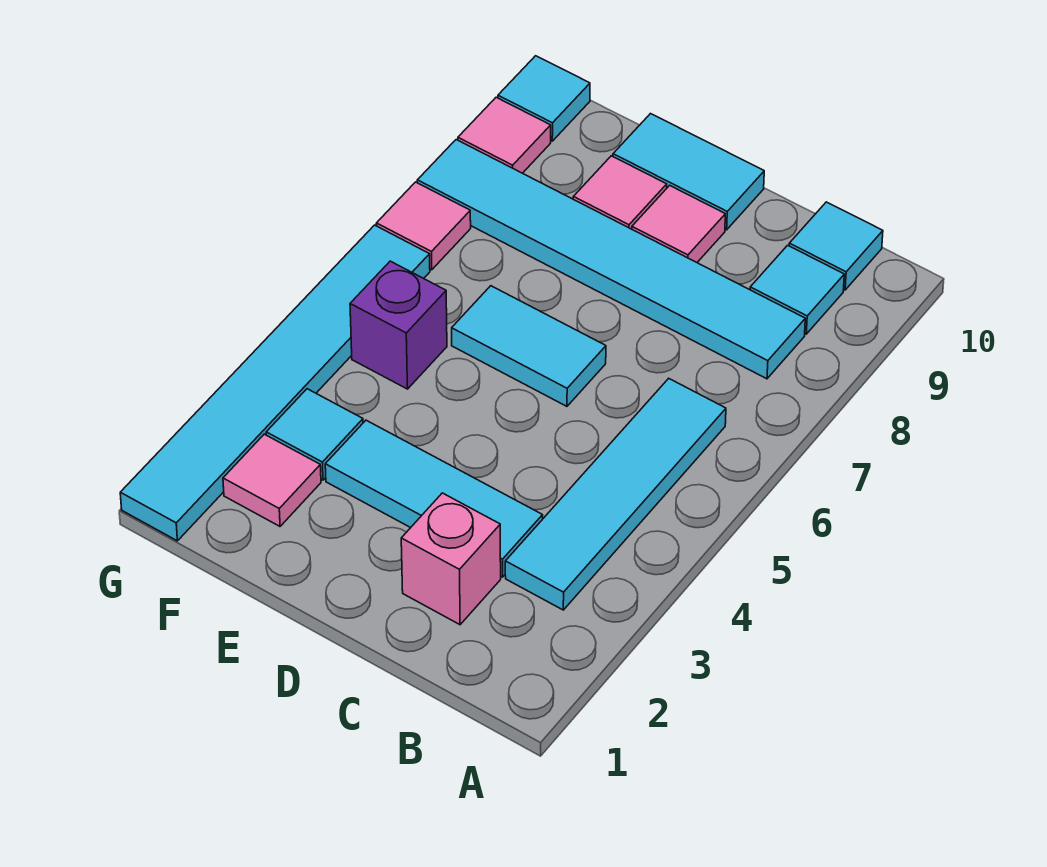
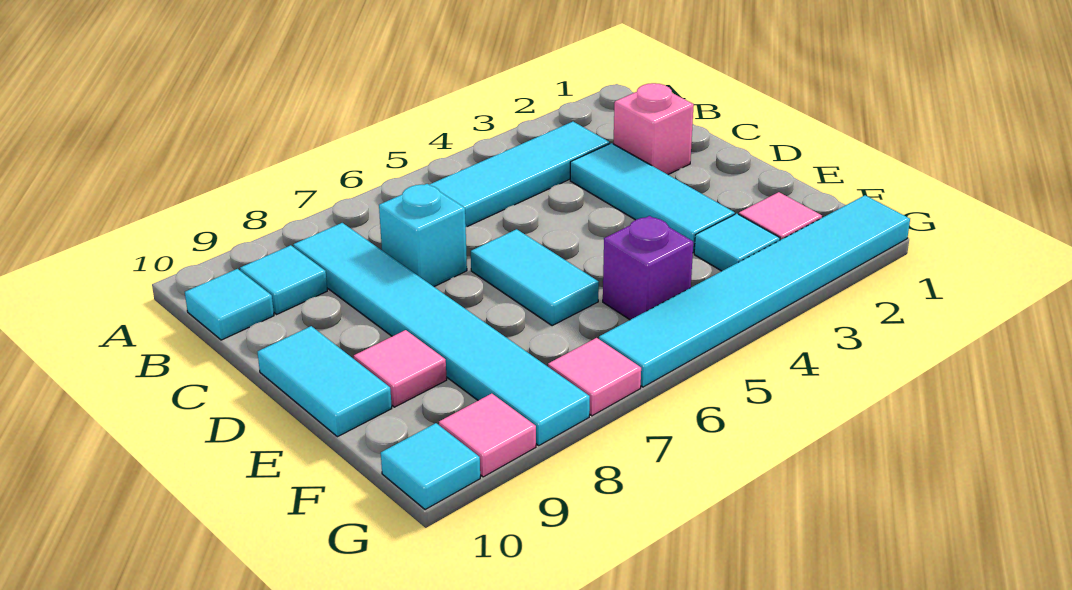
none -> cyan brick C7 level 1
pink tile D9 level 1 -> none

